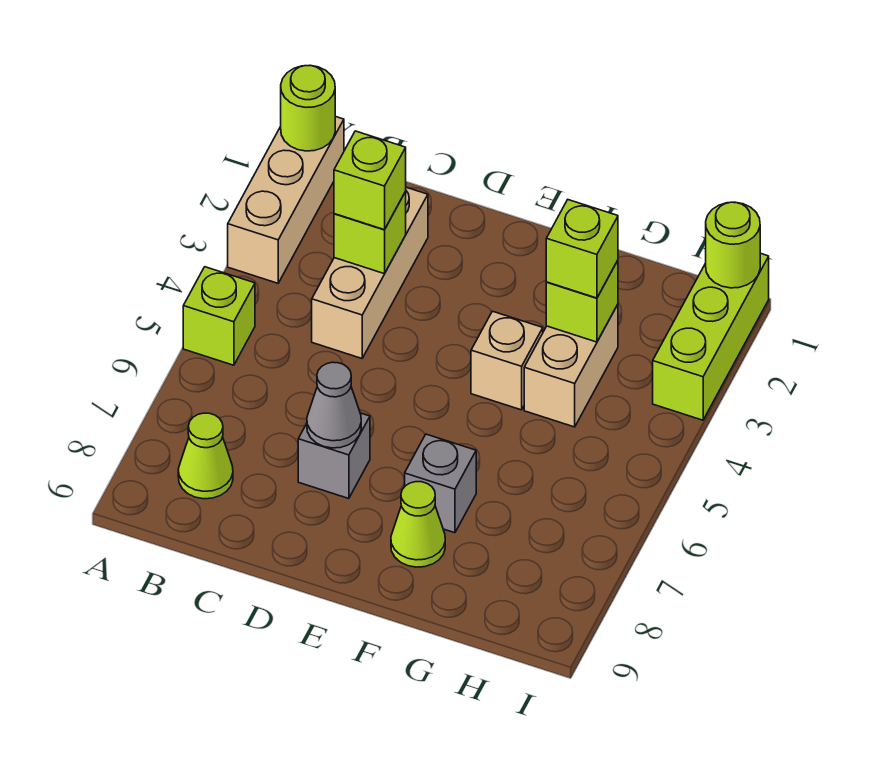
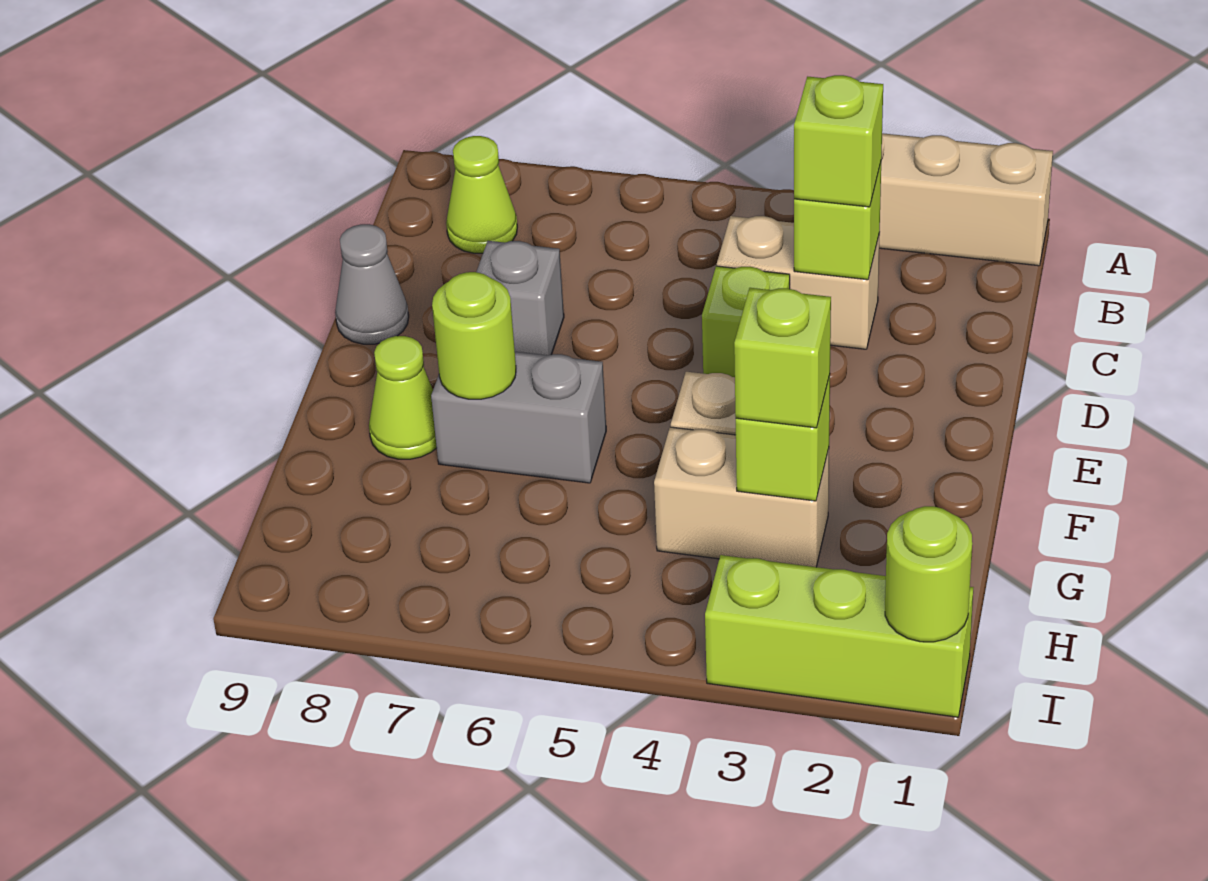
lime round brick A1 level 2 -> lime round brick F7 level 2
lime brick A5 level 1 -> lime brick D4 level 1
tan brick C2:C4 level 1 -> tan brick C3:C4 level 1
grey cone D7 level 2 -> grey cone D9 level 1
grey brick F7 level 1 -> grey brick F6:F7 level 1

